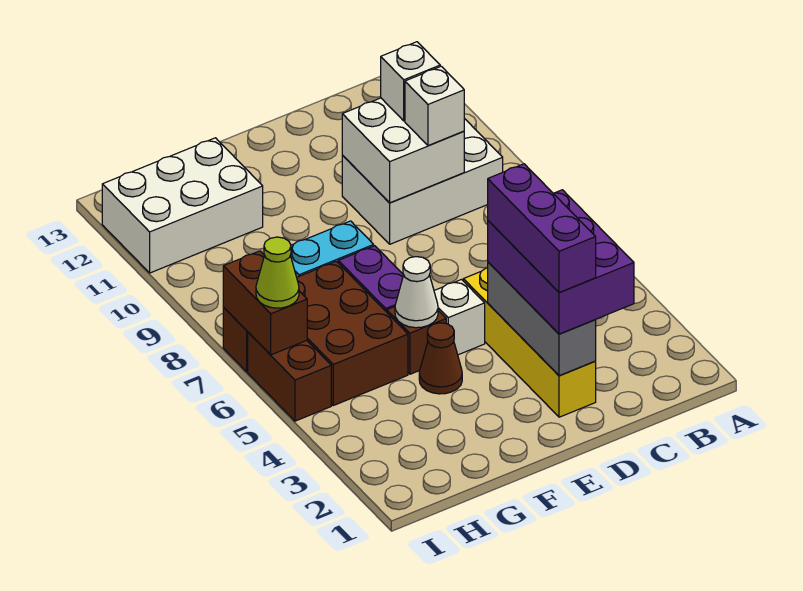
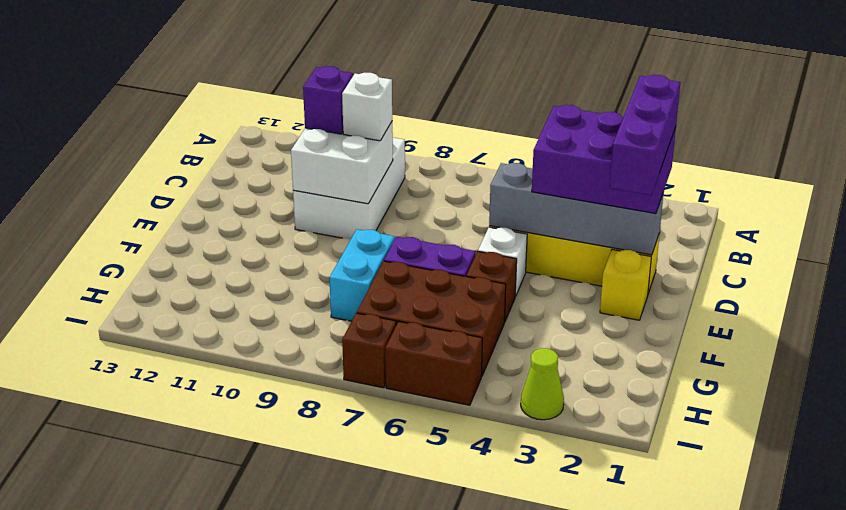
white brick C10 level 3 -> purple brick C10 level 3
grey brick D2:D4 level 2 -> grey brick D2:D5 level 2
purple brick D2:D4 level 4 -> purple brick C2:E2 level 4
none -> yellow brick E2 level 1
brown cone F4 level 1 -> none
white cone F5 level 2 -> none
white brick G11:I12 level 1 -> none
brown brick I6:I7 level 2 -> none
lime cone I6 level 3 -> lime cone I3 level 1

